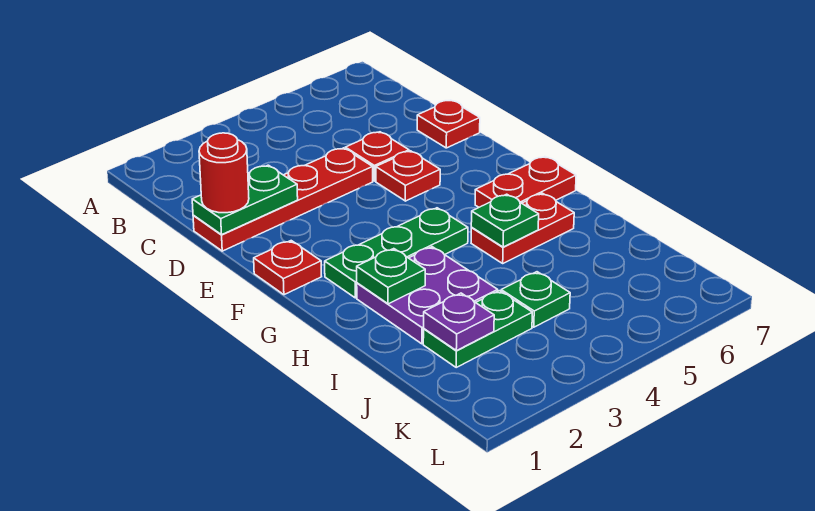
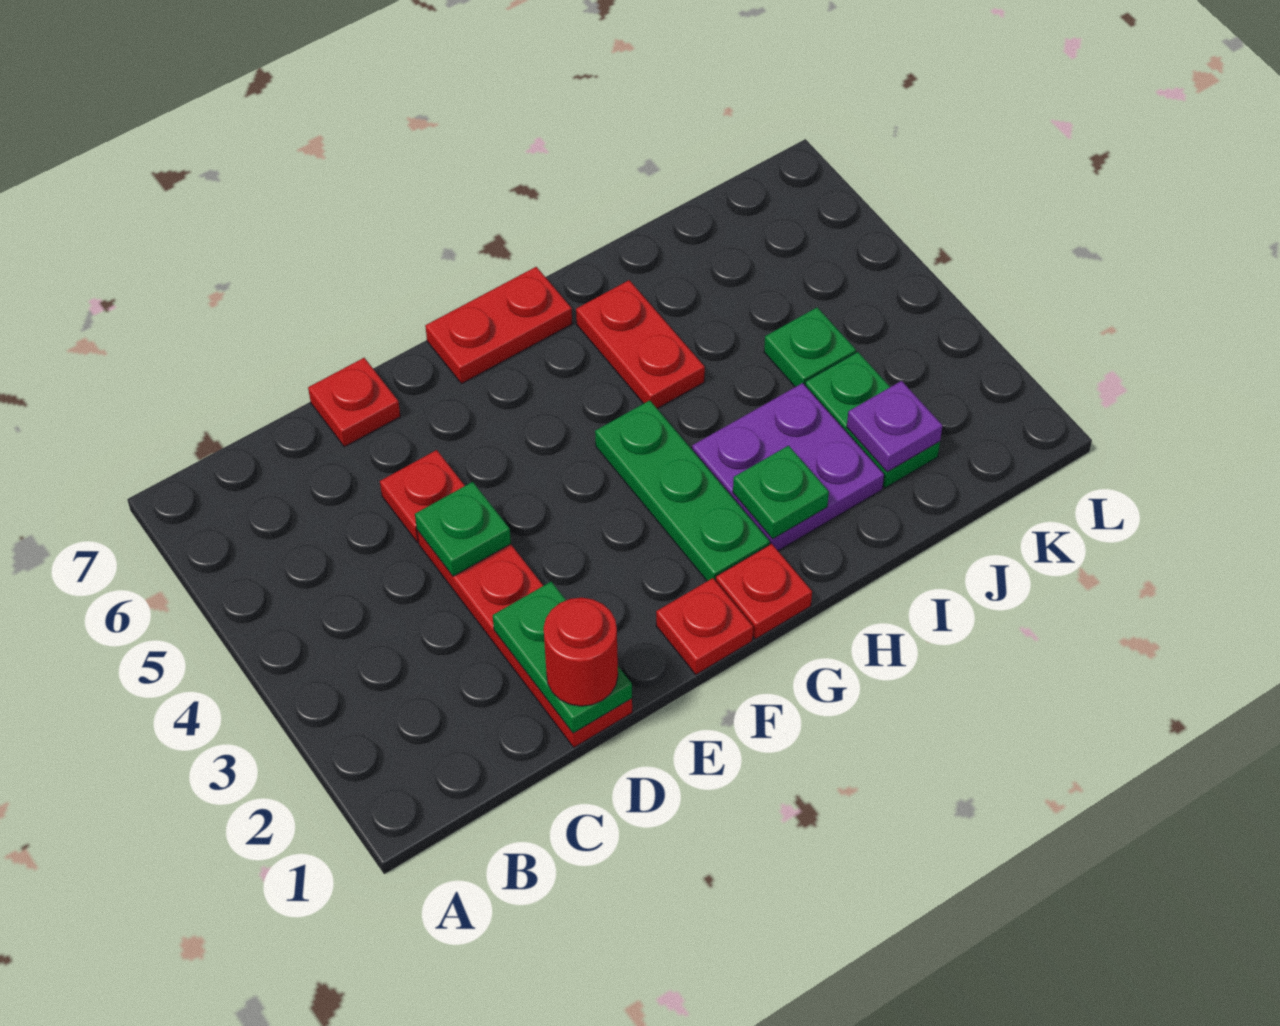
red plate E5 level 1 -> red plate G1 level 1
red plate G6:G7 level 1 -> red plate F7:G7 level 1
green plate H5 level 2 -> green plate D4 level 2

